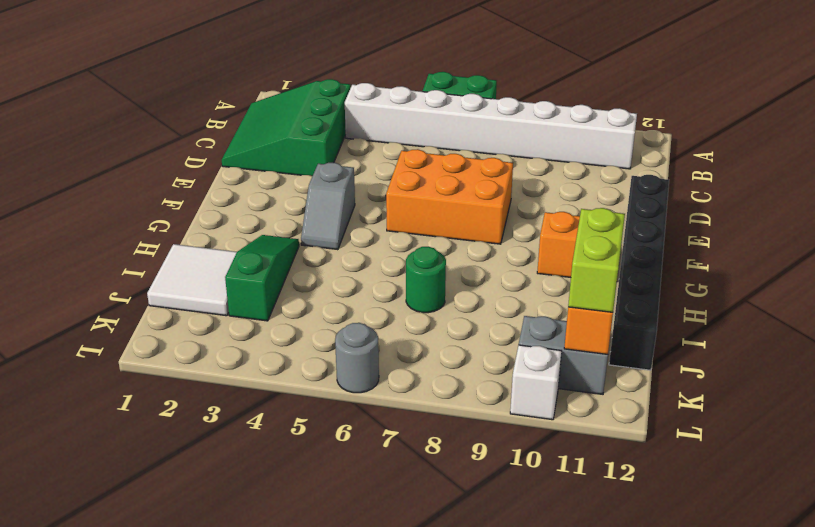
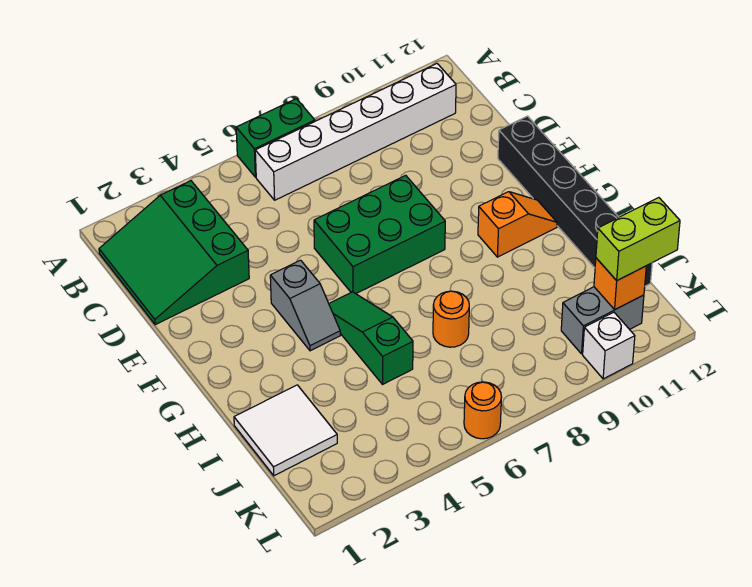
white brick B4:B11 level 1 -> white brick B6:B11 level 1
orange brick E6:F8 level 1 -> green brick E6:F8 level 1
green slope H3:J3 level 1 top J -> green slope G5:I5 level 1 top I
green round brick I7 level 1 -> orange round brick I7 level 1
lime brick J11:K11 level 3 -> lime brick K11:K12 level 3
grey round brick L6 level 1 -> orange round brick L6 level 1

